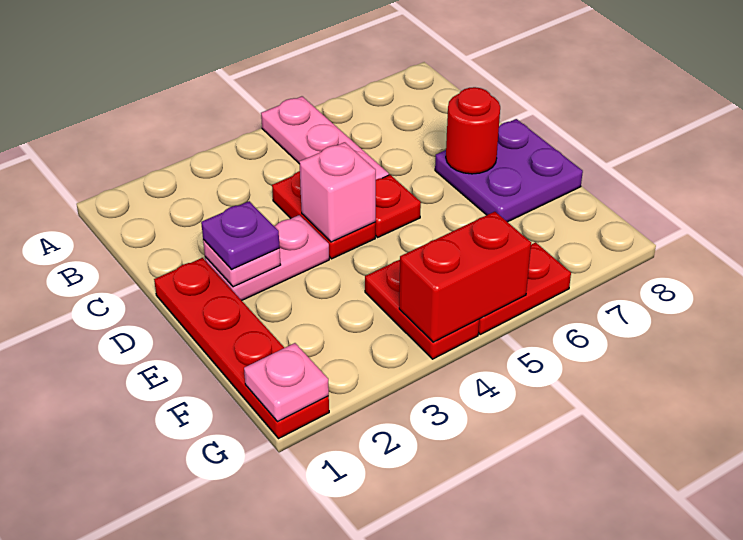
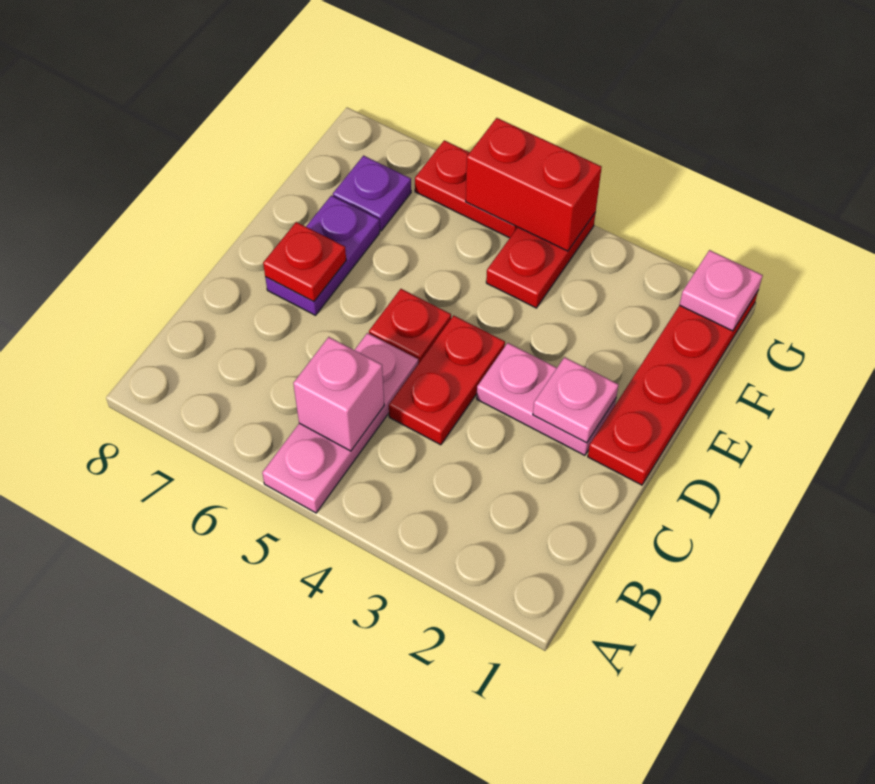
purple plate D2 level 3 -> purple plate F7 level 1
pink brick D4 level 2 -> pink brick B5 level 2
purple plate D7:E8 level 1 -> purple plate D7:E7 level 1
red round brick D7 level 2 -> red plate D7 level 2

